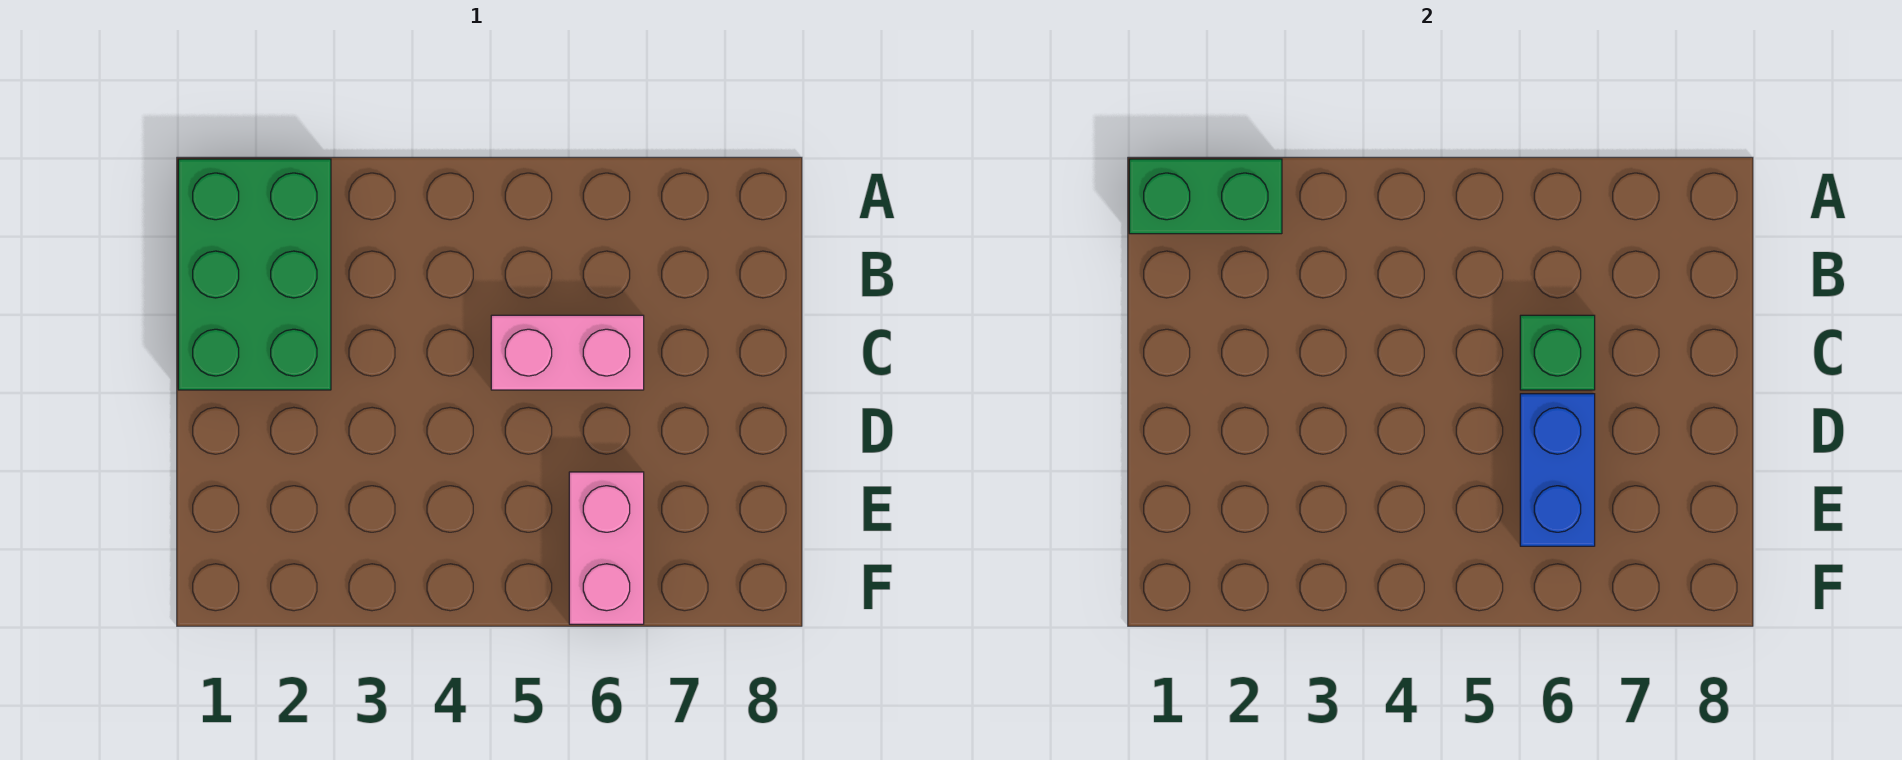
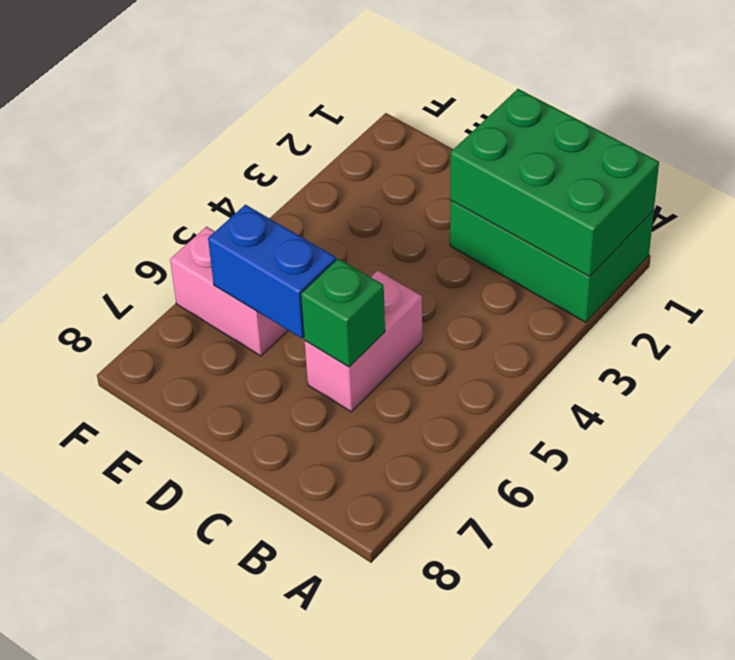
green brick A1:A2 level 2 -> green brick A1:C2 level 2

